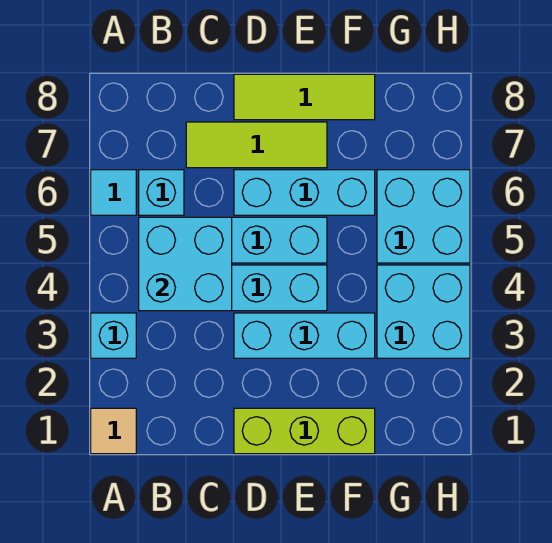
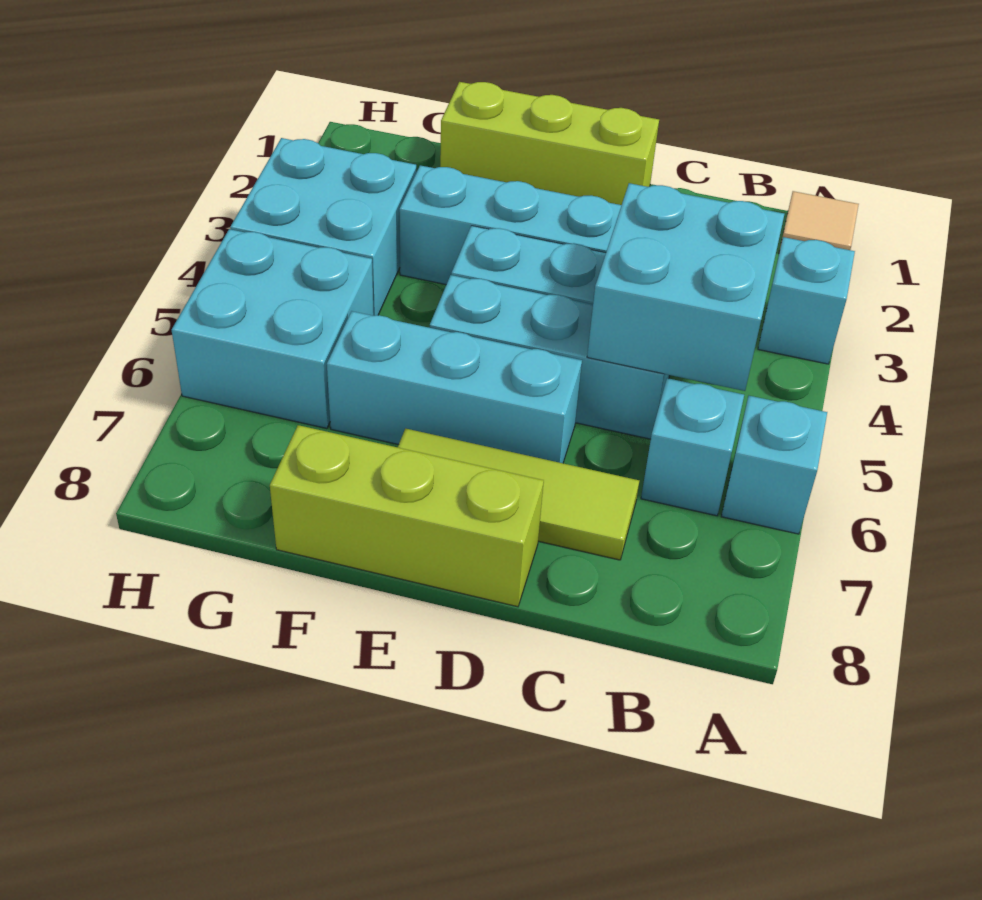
cyan tile A6 level 1 -> cyan brick A6 level 1
lime tile D8:F8 level 1 -> lime brick D8:F8 level 1

